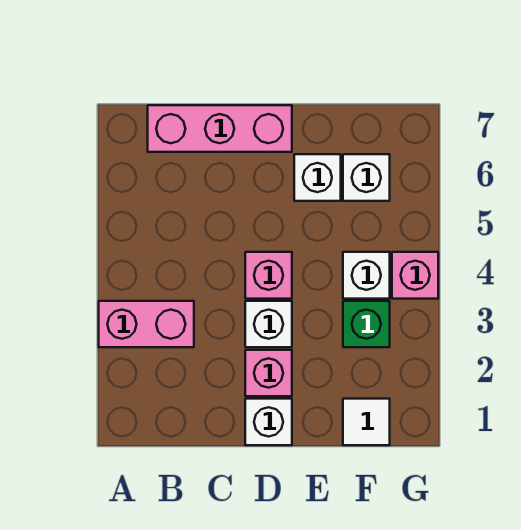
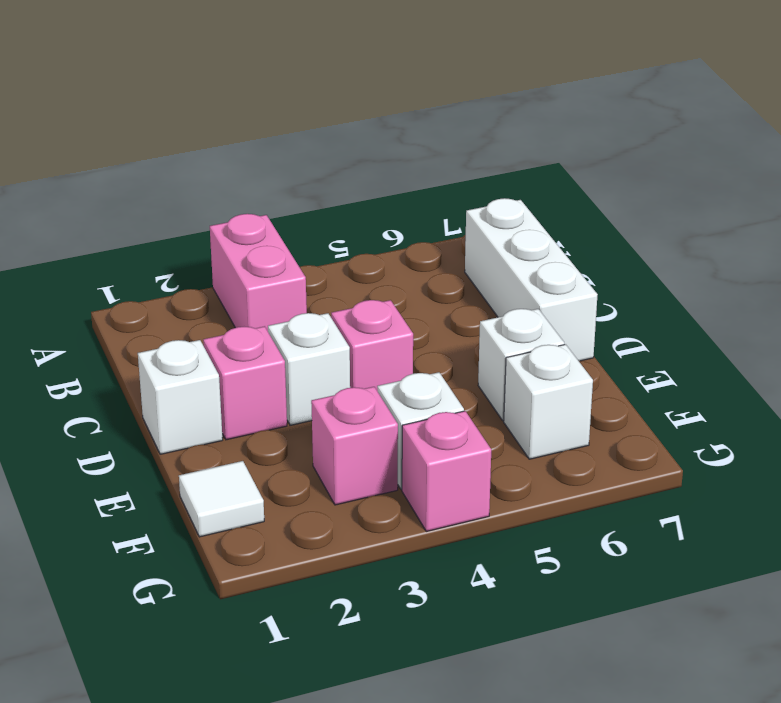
pink brick B7:D7 level 1 -> white brick B7:D7 level 1
green brick F3 level 1 -> pink brick F3 level 1

